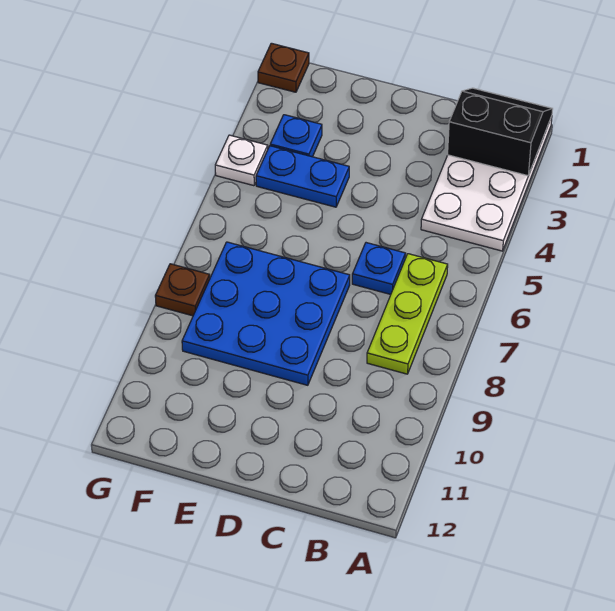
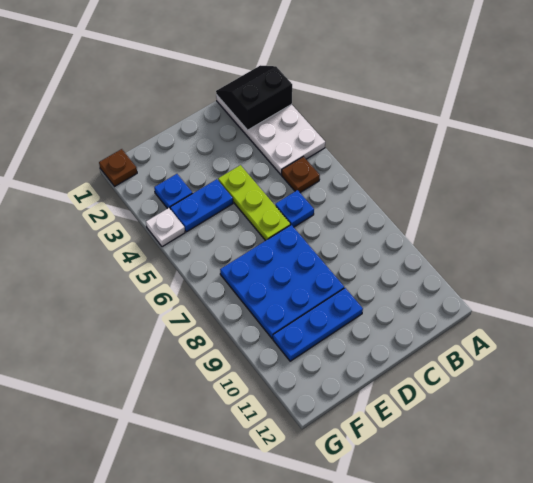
lime plate B6:B8 level 1 -> lime plate D4:D6 level 1
none -> blue plate D10:F10 level 1
brown plate G8 level 1 -> brown plate B5 level 1

